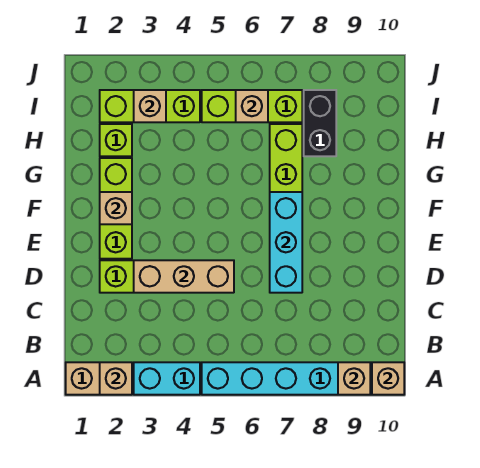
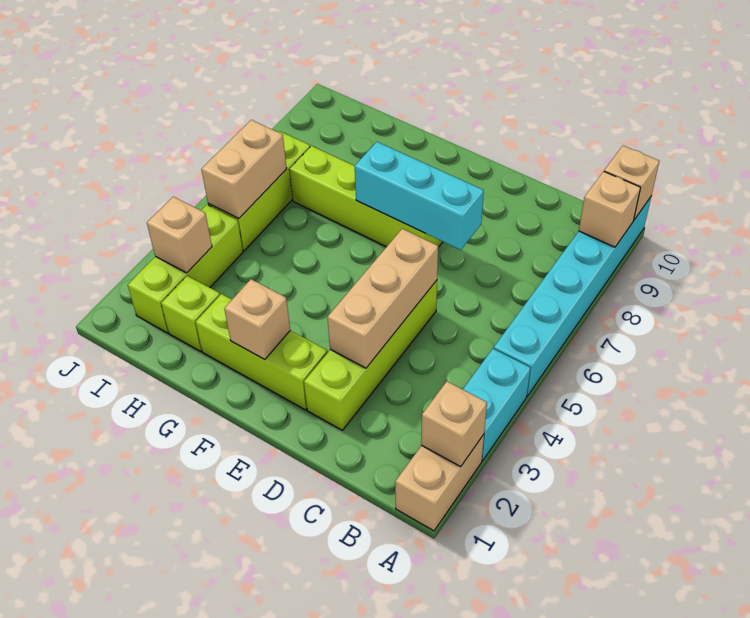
black brick H8:I8 level 1 -> none
tan brick I6 level 2 -> tan brick I5:I6 level 2

